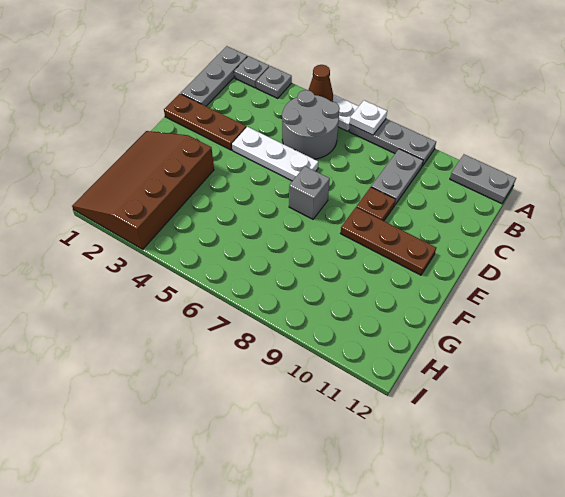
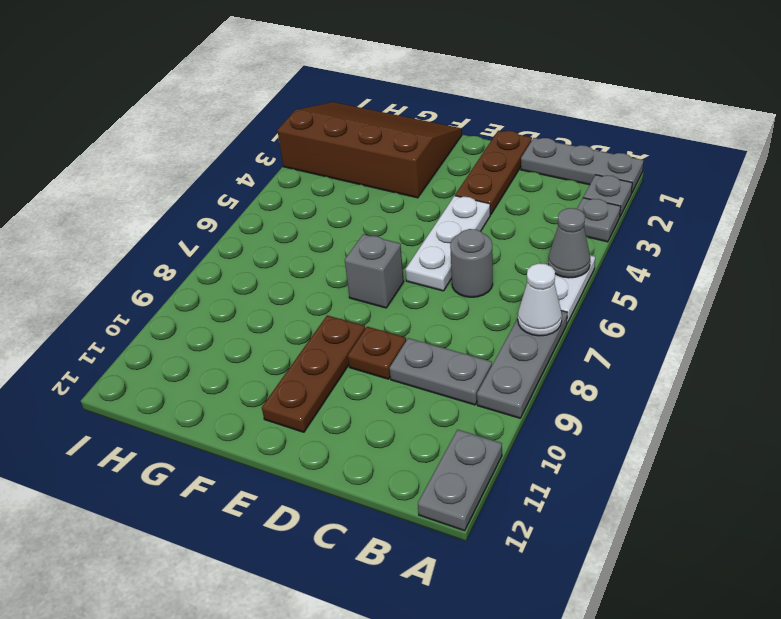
brown cone A5 level 2 -> grey cone A5 level 2
white plate A7 level 2 -> white cone A7 level 2
grey round brick B5:C6 level 1 -> grey round brick C6 level 1

